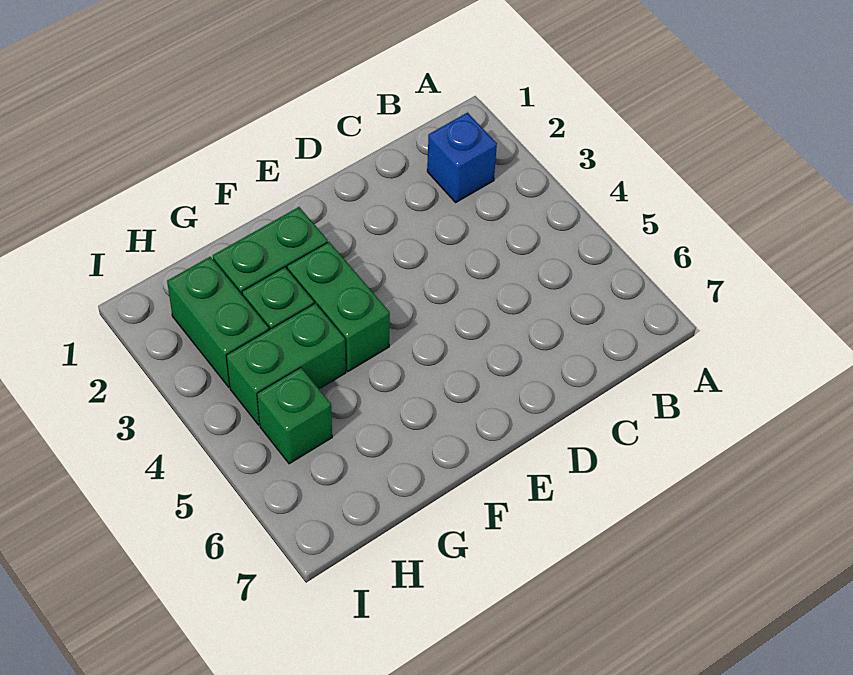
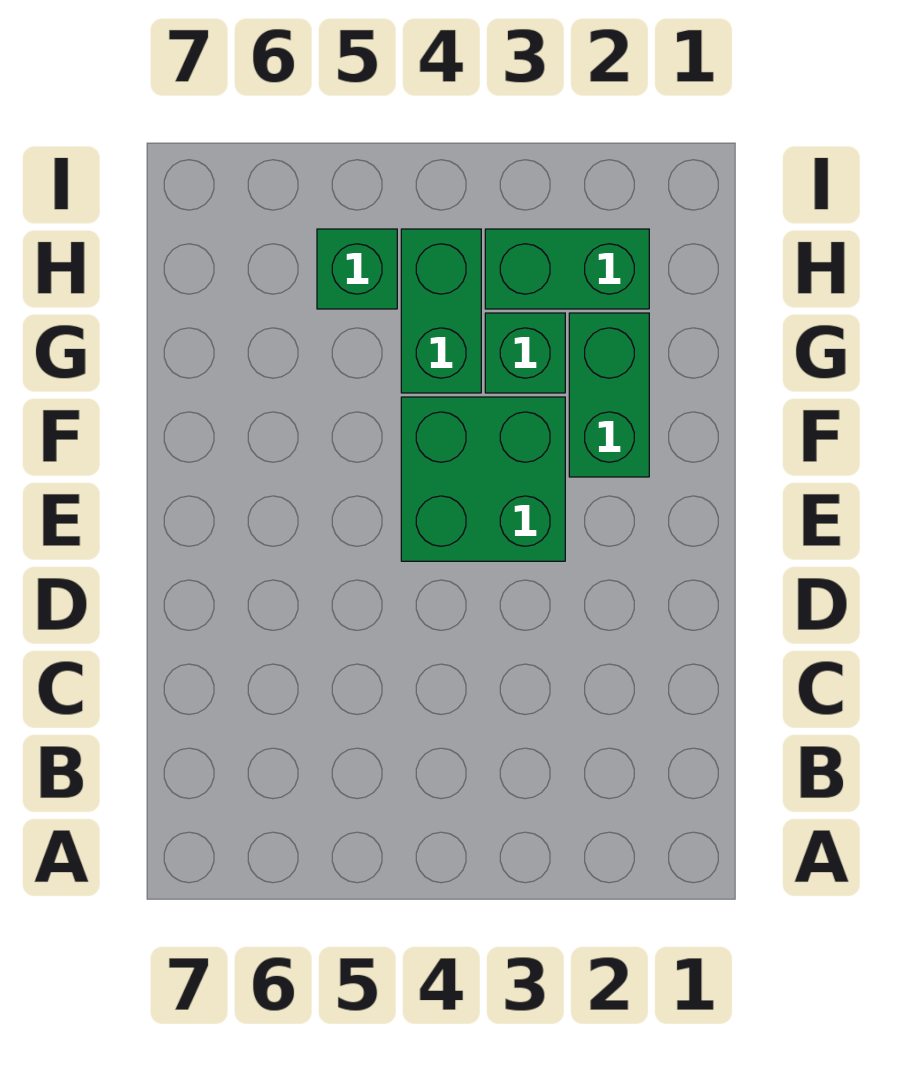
blue brick B2 level 1 -> none
green brick F3:F4 level 1 -> green brick E3:F4 level 1

